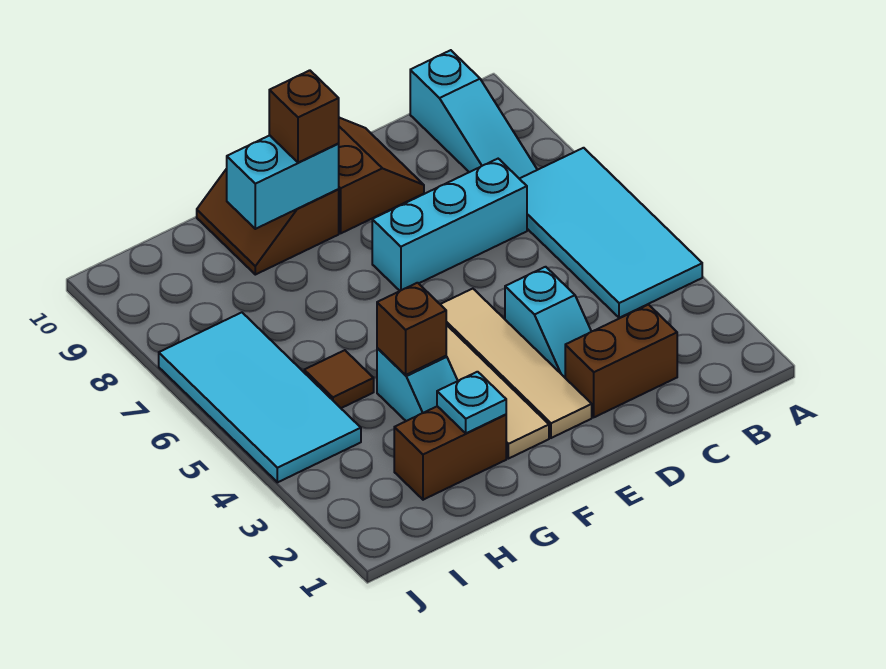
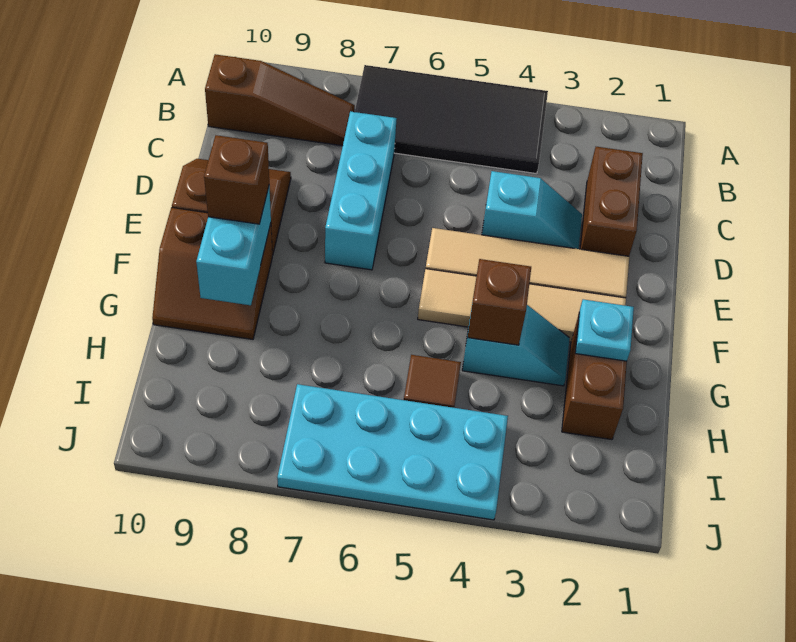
cyan tile A4:B7 level 1 -> black tile A4:B7 level 1
cyan slope B8:B10 level 1 top 10 -> brown slope B8:B10 level 1 top 10
cyan tile I4:J7 level 1 -> cyan plate I4:J7 level 1

